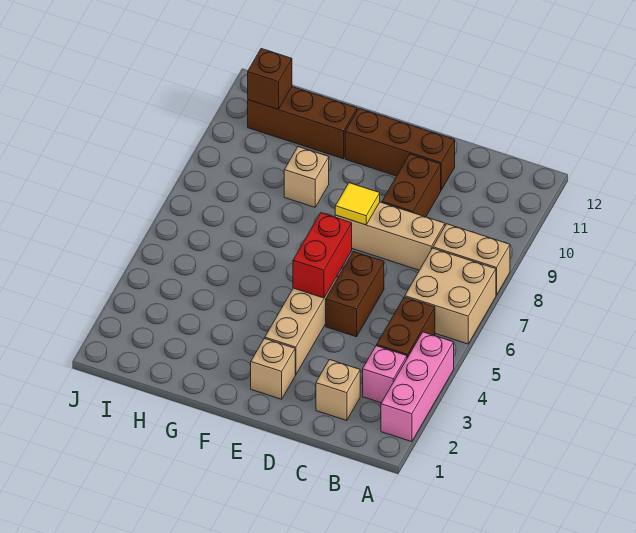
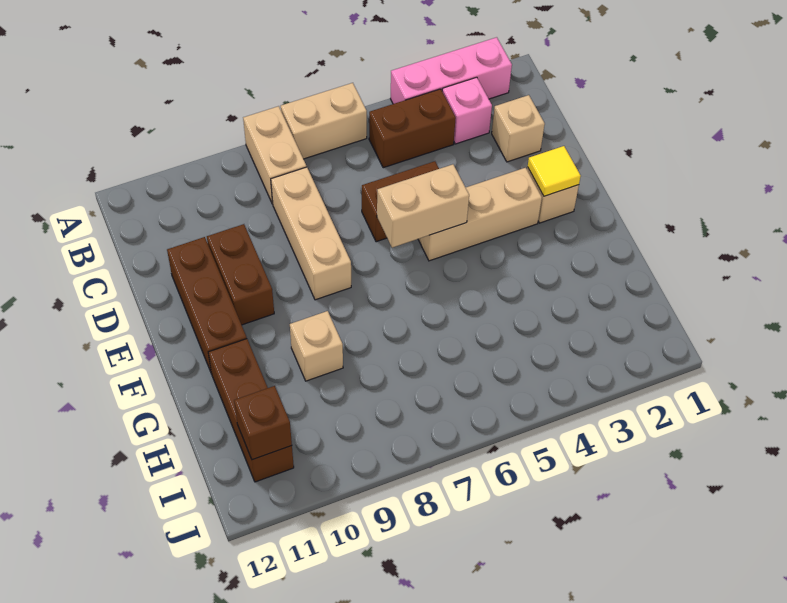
tan brick A6:B7 level 1 -> tan brick A6:A7 level 1
brown brick D9:D10 level 1 -> brown brick D10:E10 level 1
red brick E5:E6 level 2 -> tan brick E5:E6 level 2
yellow tile E8 level 2 -> yellow tile E2 level 2

